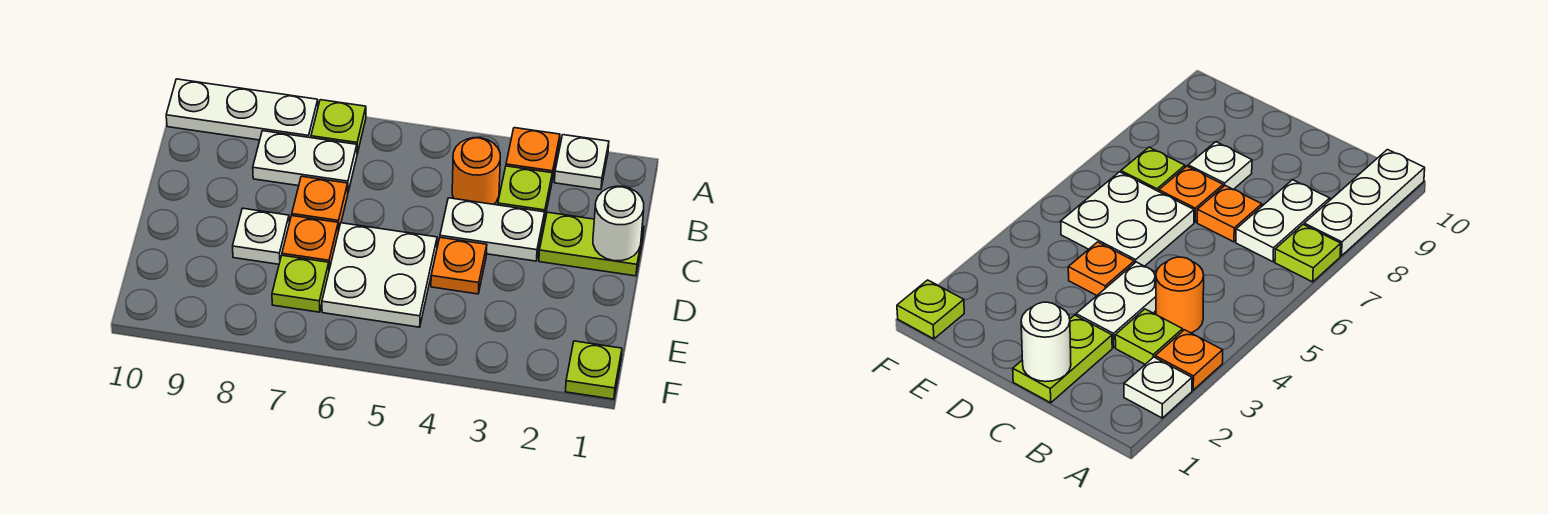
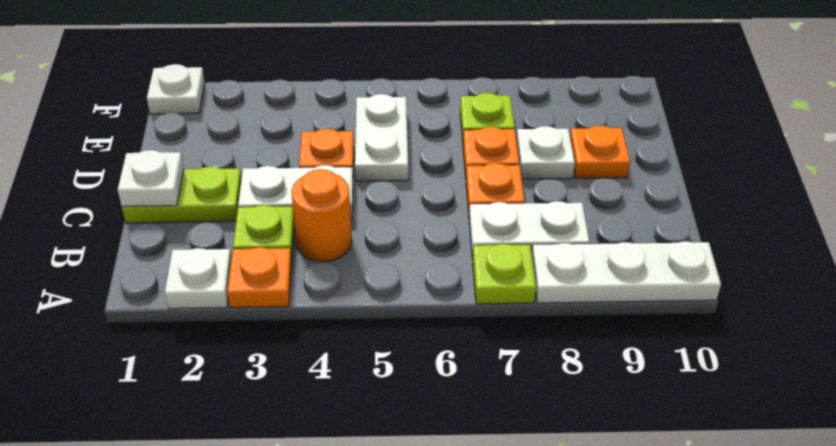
white round brick C1 level 2 -> white plate C1 level 2
white plate D5:E6 level 1 -> white plate D5:E5 level 1
none -> orange plate D9 level 1
lime plate F1 level 1 -> white plate F1 level 1

